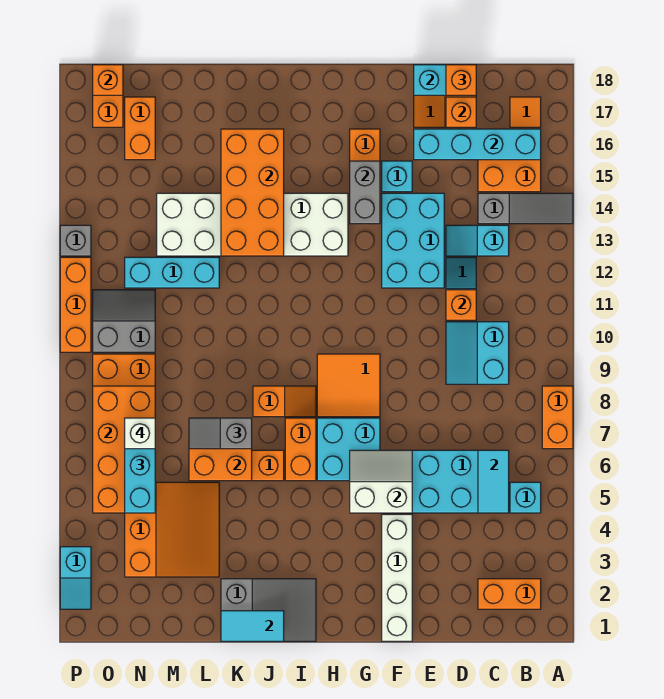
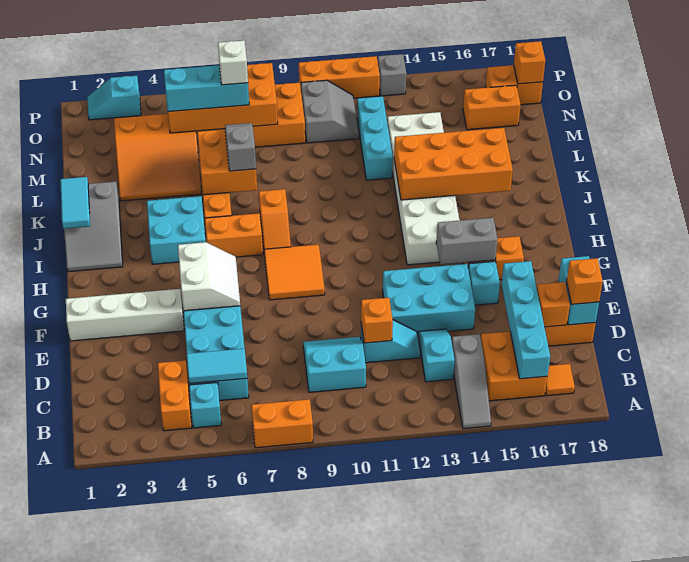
orange brick B2:C2 level 1 -> orange brick B4:C4 level 1
cyan brick G6:H7 level 1 -> cyan brick I4:J5 level 1

